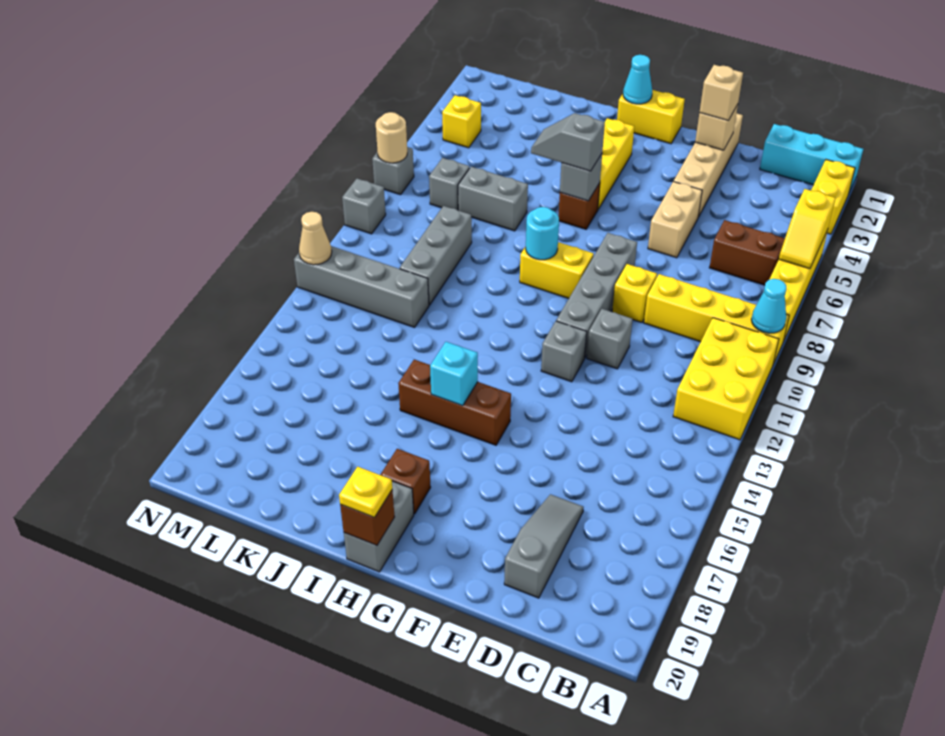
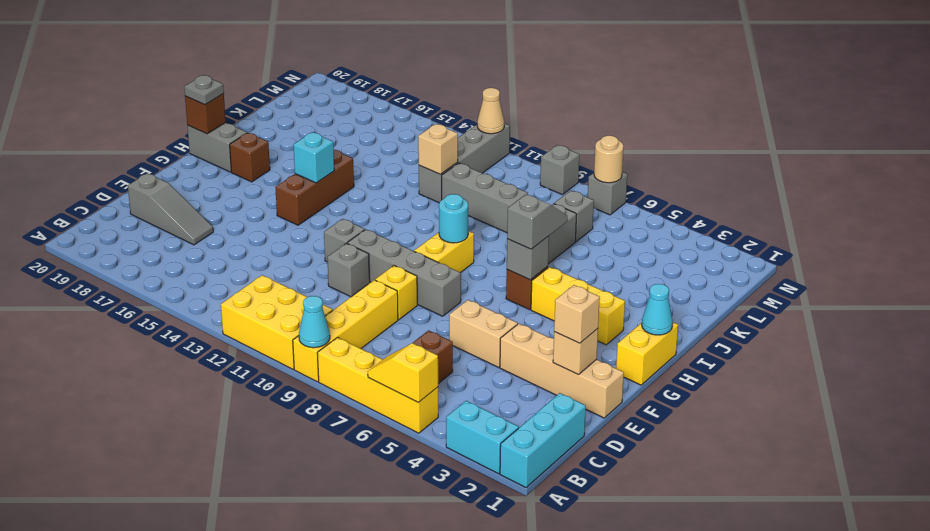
yellow brick A2:A3 level 1 -> cyan brick A2:A3 level 1
yellow plate H20 level 3 -> grey plate H20 level 3
none -> tan brick K12 level 2
yellow brick M4 level 1 -> none

